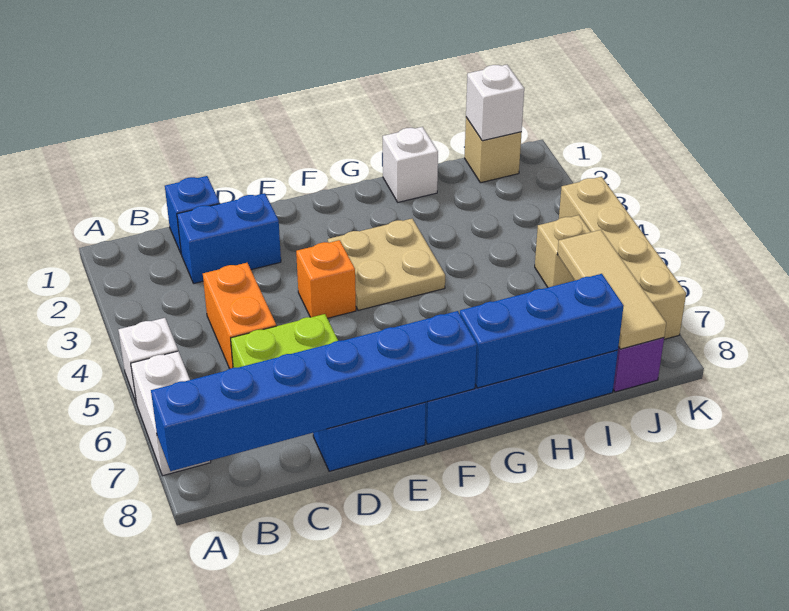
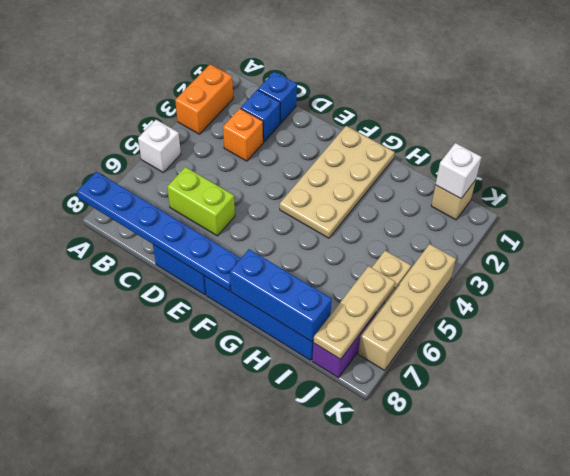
white brick A6:A7 level 1 -> none
blue brick A8:F8 level 2 -> blue plate A8:F8 level 2
blue brick C2:D2 level 1 -> blue brick C2 level 1
orange brick C4:C5 level 1 -> orange brick A2:A3 level 1
orange brick E4 level 1 -> orange brick C3 level 1
tan plate F3:G4 level 1 -> tan plate F1:G4 level 1
white brick H1 level 1 -> none
tan tile J6:J8 level 2 -> tan plate J6:J8 level 2

